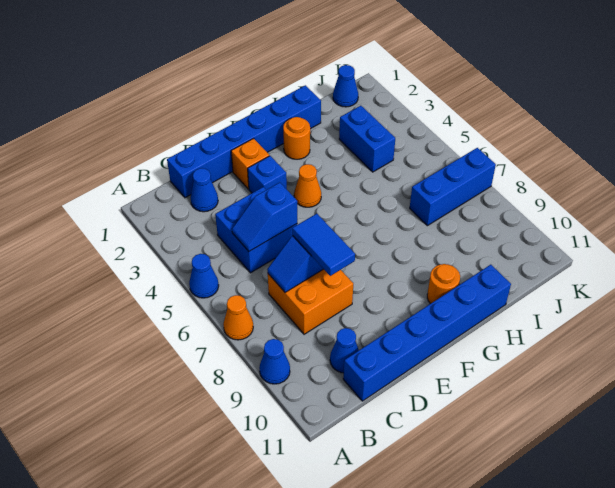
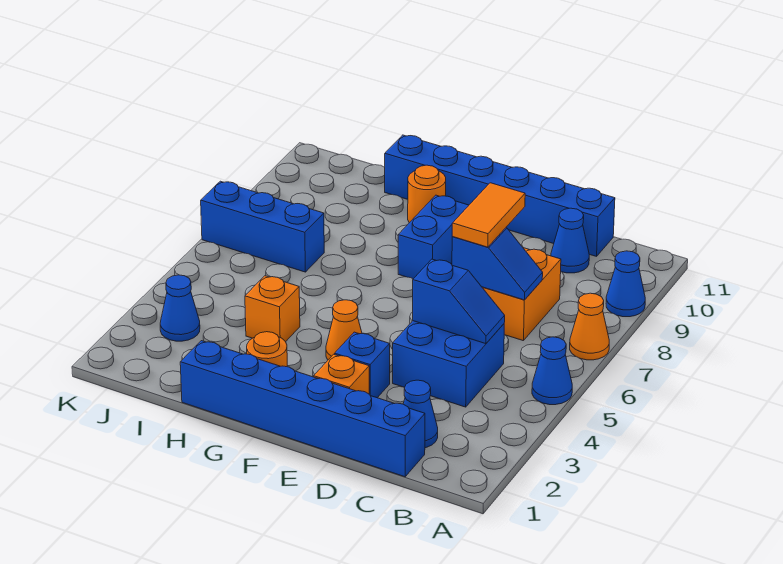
blue tile D7:D8 level 3 -> orange tile D7:D8 level 3
none -> orange brick H4 level 1
blue brick I3:I4 level 1 -> blue brick F8:F9 level 1
blue cone J1 level 1 -> blue cone J3 level 1

